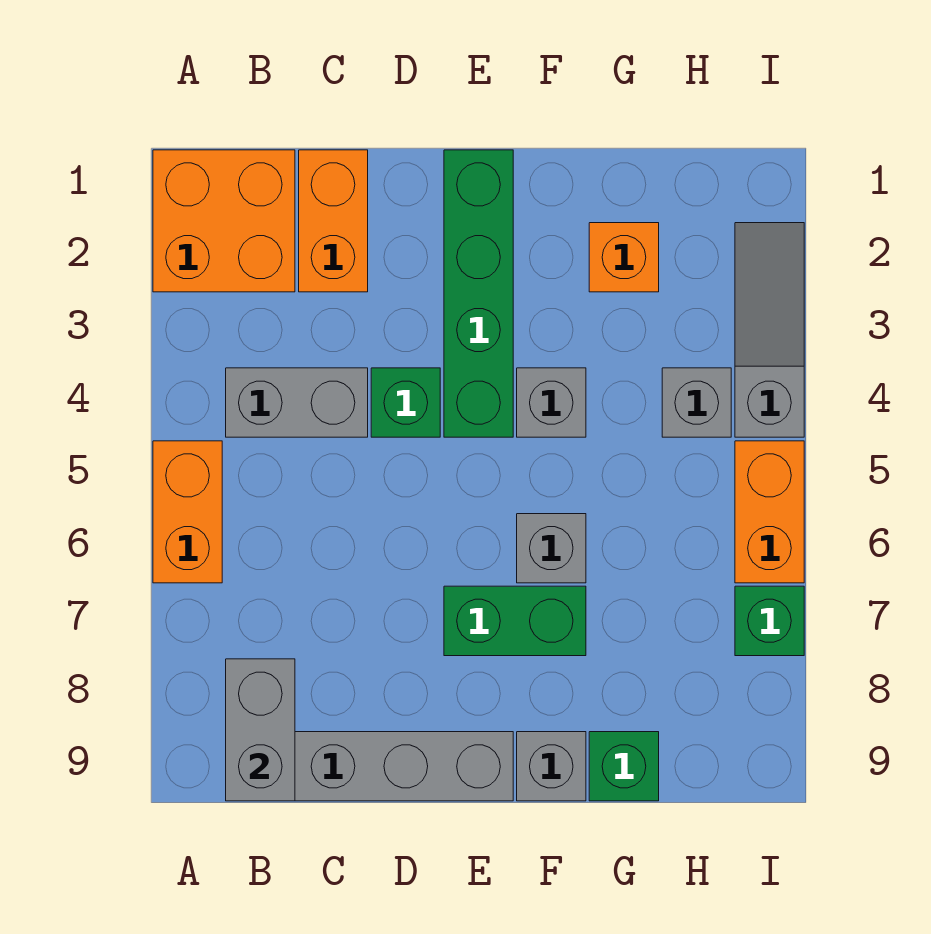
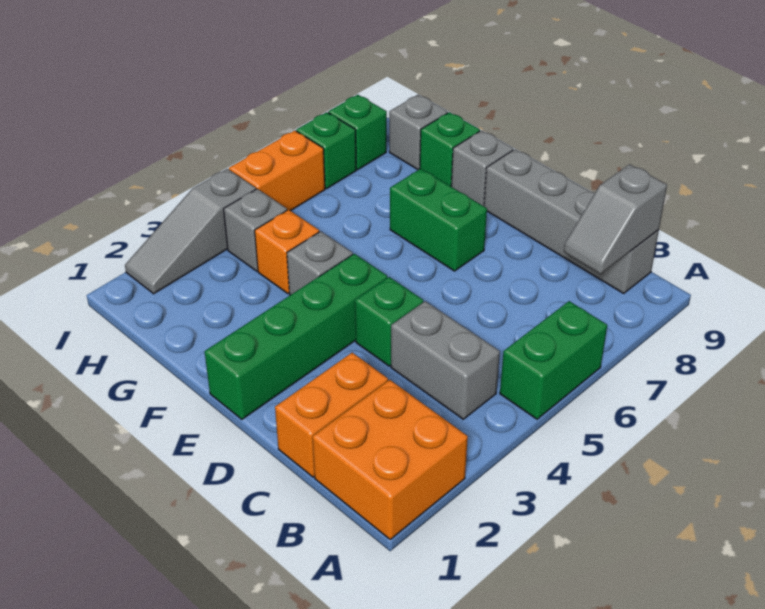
orange brick A5:A6 level 1 -> green brick A5:A6 level 1
grey brick B8:B9 level 2 -> grey slope B8:B9 level 2 top 9
grey brick F6 level 1 -> grey brick H9 level 1
orange brick G2 level 1 -> orange brick G4 level 1
none -> green brick I8 level 1

